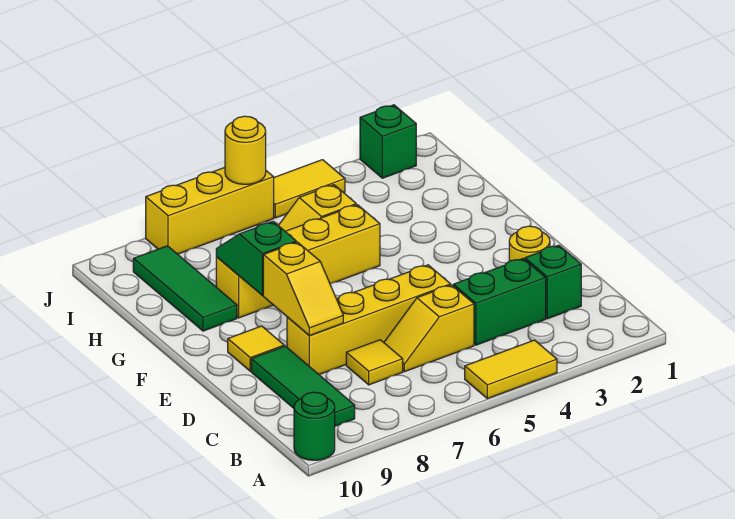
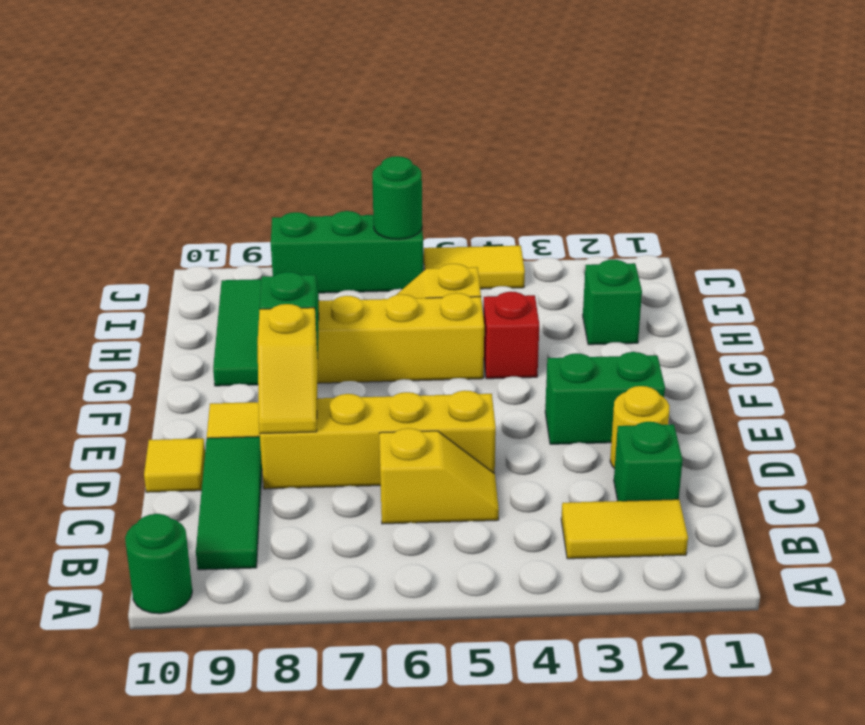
yellow tile A4:A5 level 1 -> yellow tile B2:B3 level 1
green brick C3:C4 level 1 -> green brick E2:E3 level 1
yellow slope C5:C6 level 1 top 5 -> yellow slope C5:C6 level 1 top 6
yellow tile C7 level 1 -> yellow tile D10 level 1
none -> red brick G4 level 1
green brick J2 level 1 -> green brick H2 level 1
yellow brick J6:J8 level 1 -> green brick J6:J8 level 1
yellow round brick J6 level 2 -> green round brick J6 level 2

